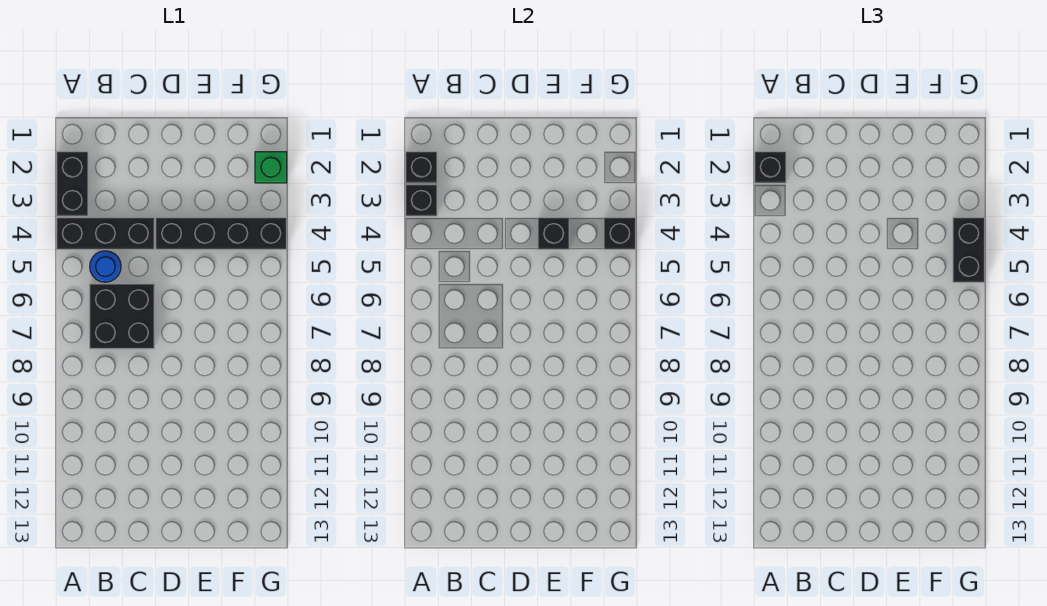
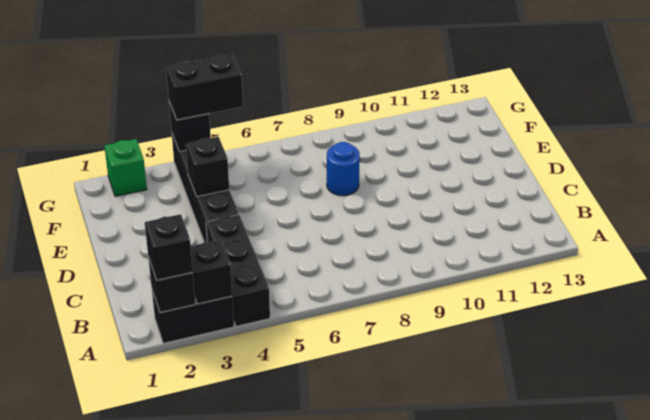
blue round brick B5 level 1 -> blue round brick E8 level 1
black brick B6:C7 level 1 -> none

